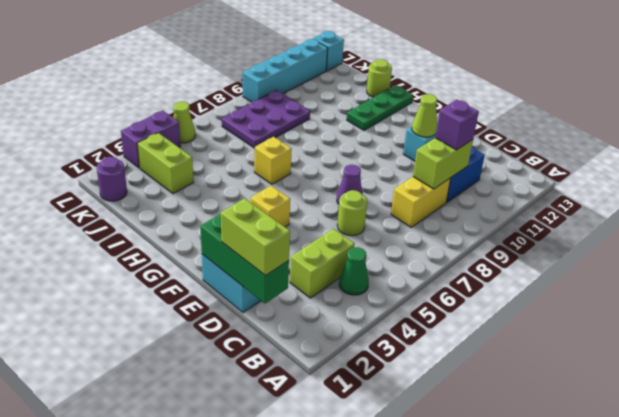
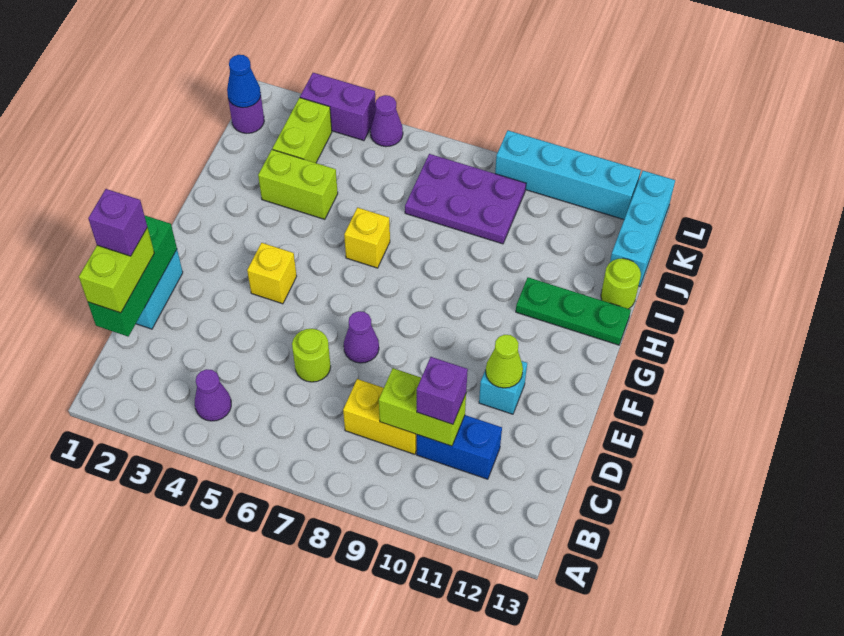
green cone B4 level 1 -> purple cone B4 level 1
lime brick C3:C4 level 1 -> lime brick I3:I4 level 1
none -> purple brick D1 level 4
none -> blue cone K1 level 2
lime cone L5 level 1 -> purple cone L5 level 1
cyan brick L13 level 1 -> cyan brick J13:L13 level 1

